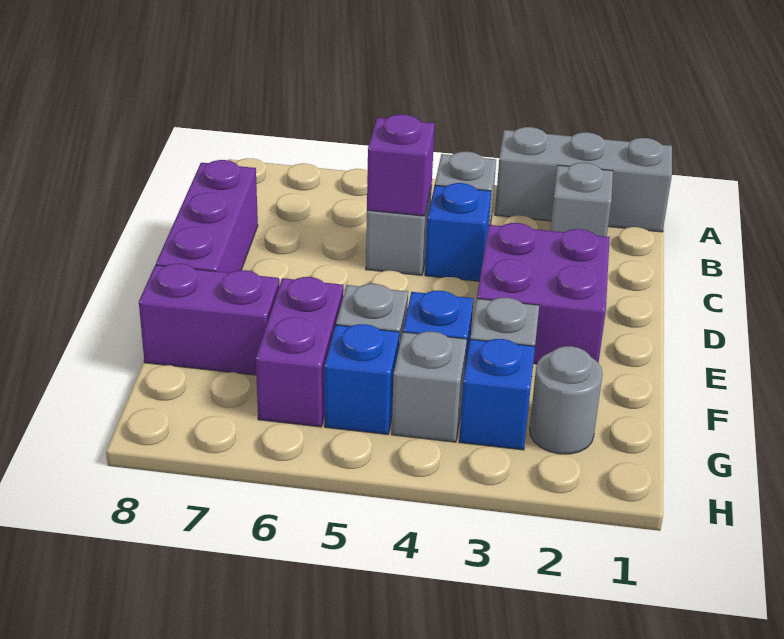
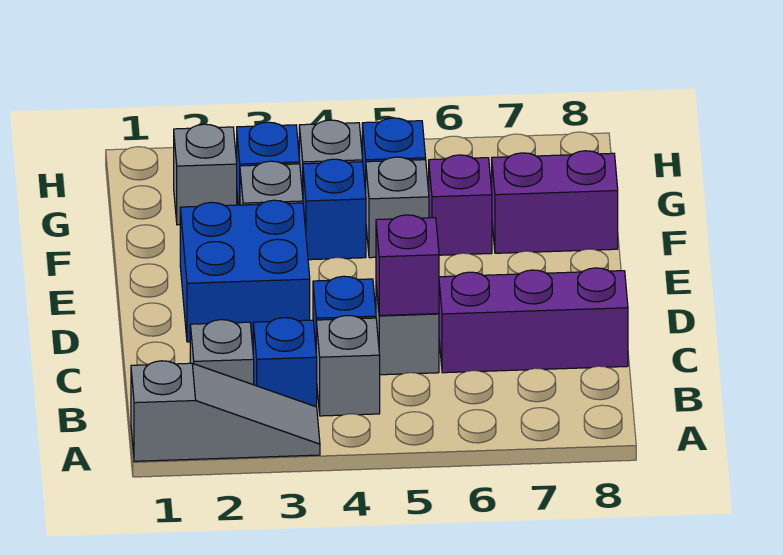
grey brick A1:A3 level 1 -> grey slope A1:A3 level 1 top 1
none -> blue brick B3 level 1
purple brick C8:E8 level 1 -> purple brick C6:C8 level 1
purple brick D2:E3 level 1 -> blue brick D2:E3 level 1
purple brick F6:G6 level 1 -> purple brick F6 level 1
grey round brick G2 level 1 -> grey brick G2 level 1

